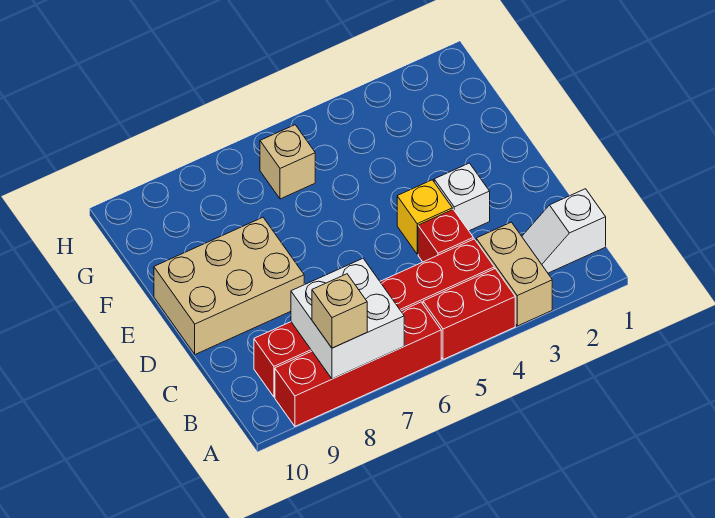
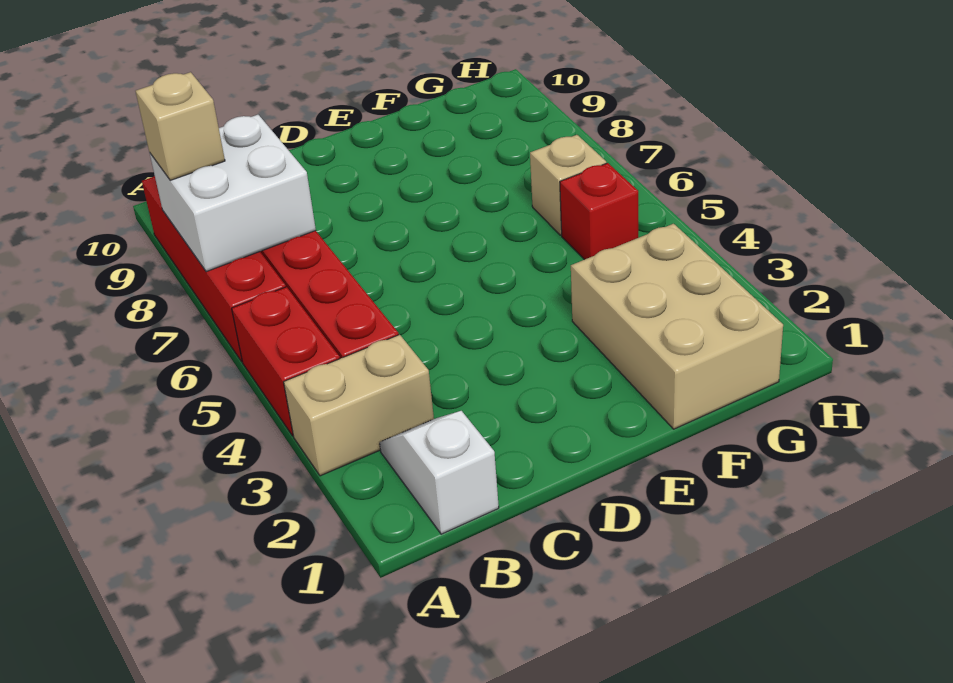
red brick C4 level 1 -> red brick G5 level 1
white brick D3 level 1 -> none
yellow brick D4 level 1 -> none
tan brick D8:E10 level 1 -> tan brick F1:G3 level 1

